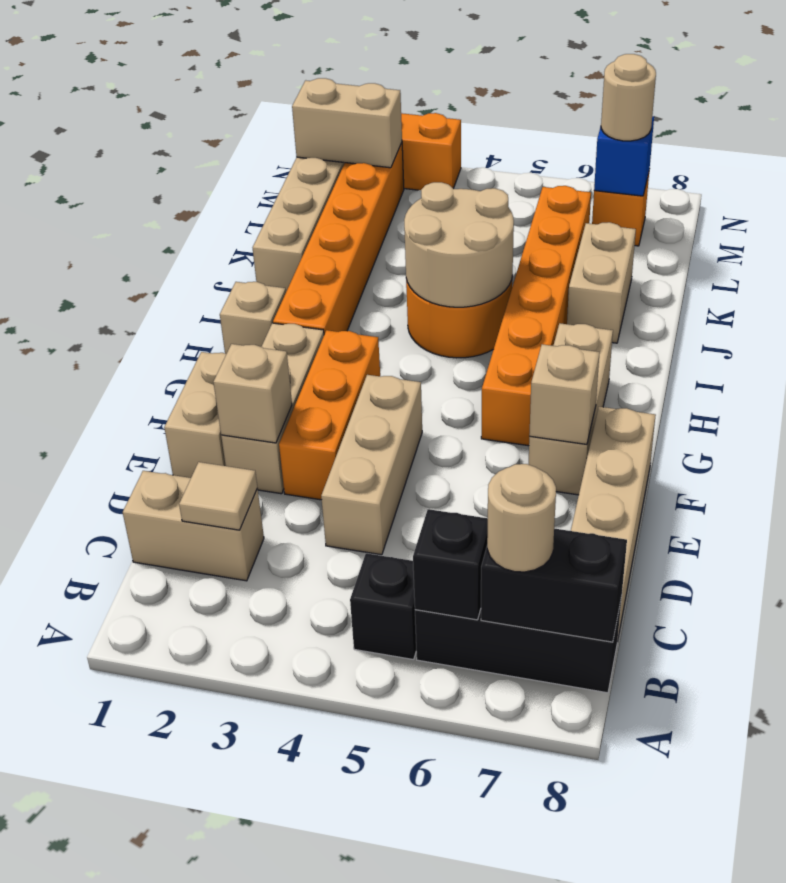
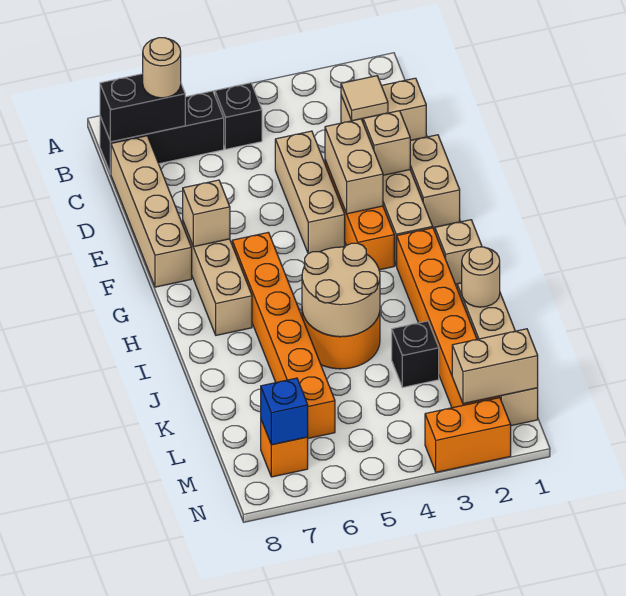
black brick B6 level 2 -> black brick K3 level 1
tan brick J7:K7 level 1 -> tan brick E3:F3 level 2
tan round brick M7 level 3 -> tan round brick J1 level 2

